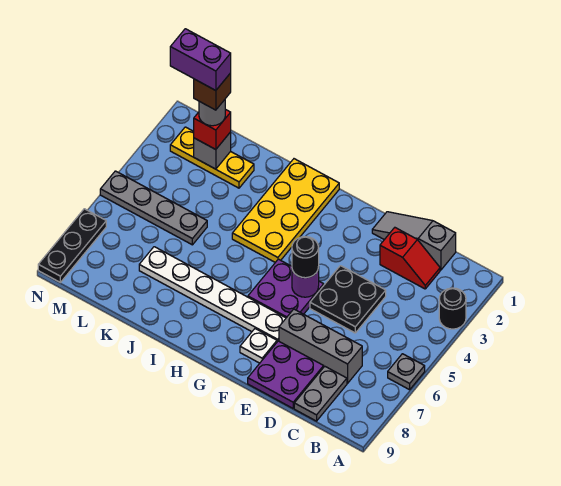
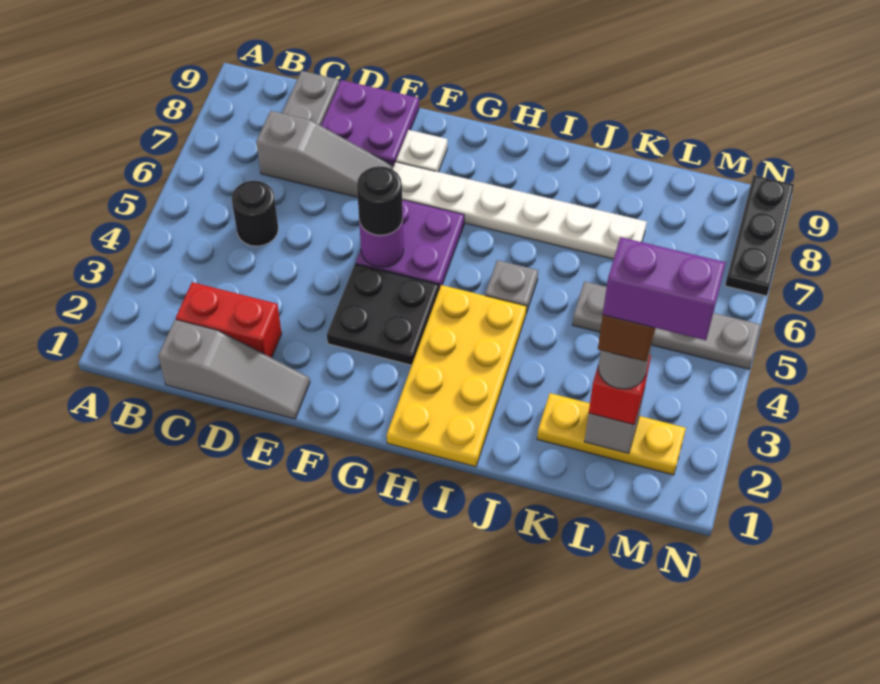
black round brick A3 level 1 -> black round brick C5 level 1
grey plate A6 level 1 -> grey plate I5 level 1
red slope C2:D2 level 1 top D -> red brick C2:D2 level 1
grey brick C7:E7 level 1 -> grey slope C7:E7 level 1 top C
black plate D4:E5 level 1 -> black plate F3:G4 level 1

